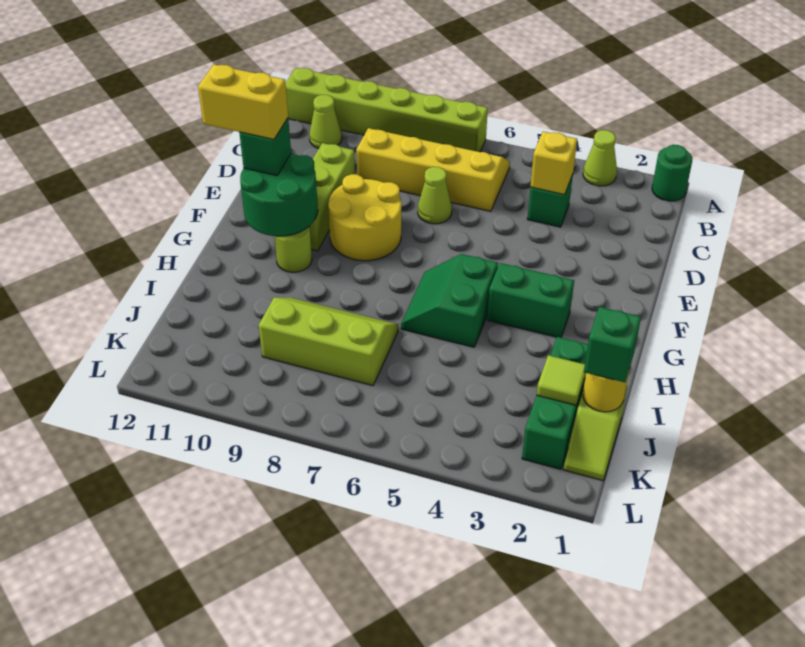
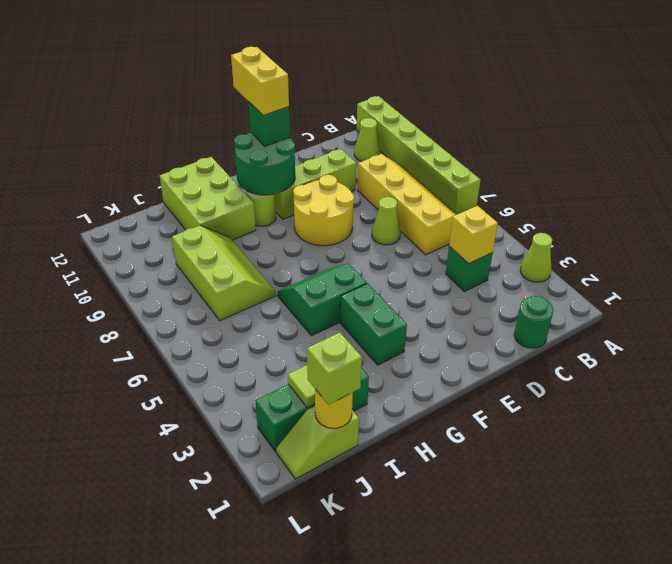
green round brick A1 level 1 -> green round brick C1 level 1
none -> lime brick H10:I12 level 1
green brick J1 level 3 -> lime brick J1 level 3

